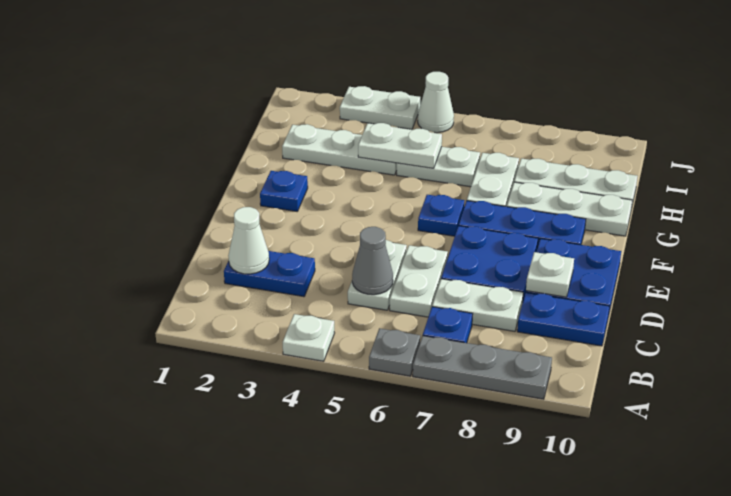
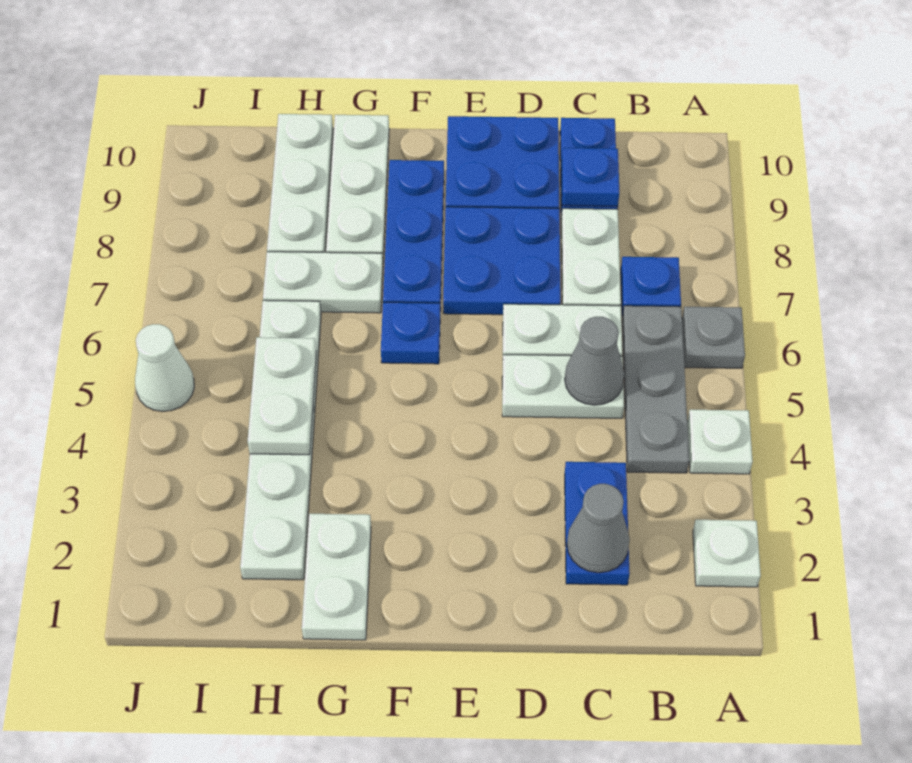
grey plate A7:A9 level 1 -> grey plate B4:B6 level 1
white cone C2 level 2 -> grey cone C2 level 2
white plate D9 level 2 -> white plate A2 level 1
blue plate F2 level 1 -> blue plate C9 level 2
white plate J3:J4 level 1 -> white plate G1:G2 level 1

